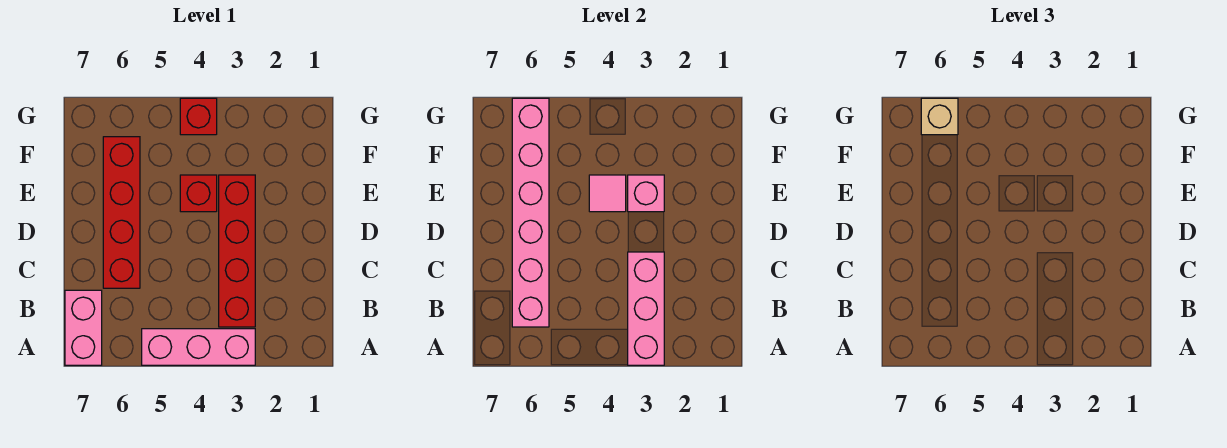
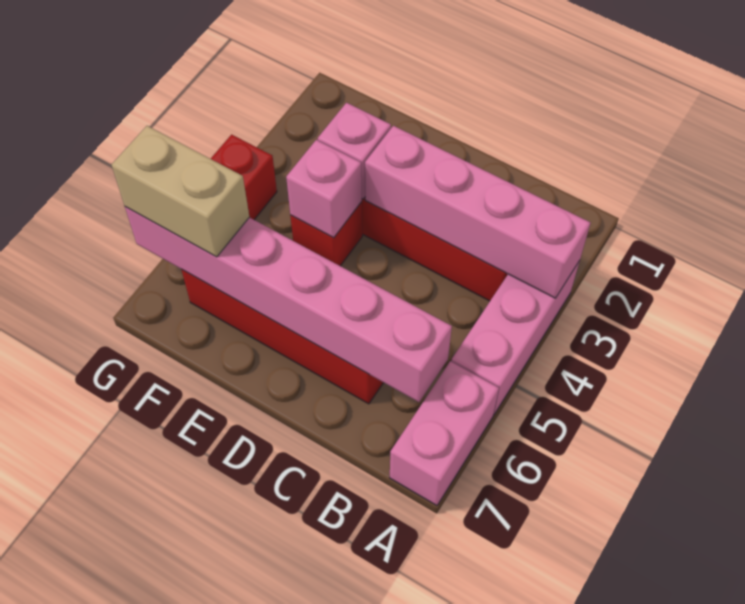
pink brick A3:C3 level 2 -> pink brick A3:D3 level 2
pink brick A7:B7 level 1 -> pink brick A6:A7 level 1
pink tile E4 level 2 -> pink brick E4 level 2
tan brick G6 level 3 -> tan brick F6:G6 level 3

